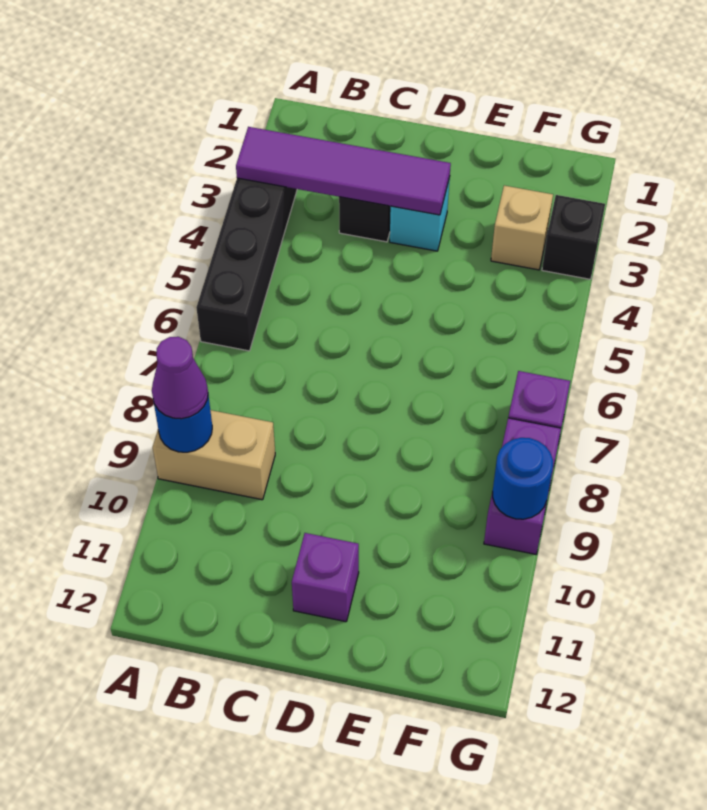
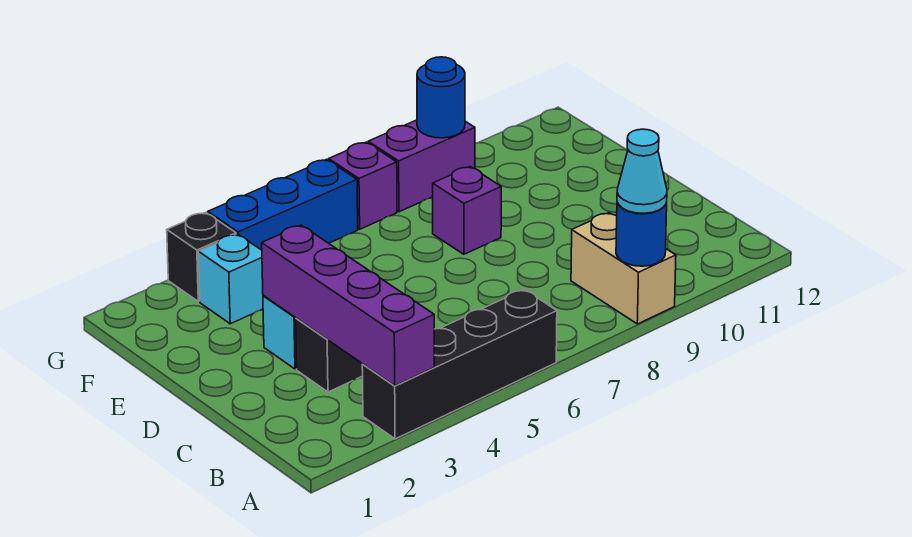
purple tile A3:D3 level 2 -> purple brick A3:D3 level 2
purple cone A9 level 3 -> cyan cone A9 level 3
purple brick D11 level 1 -> purple brick E8 level 1
tan brick F3 level 1 -> cyan brick F3 level 1
none -> blue brick G4:G6 level 1

